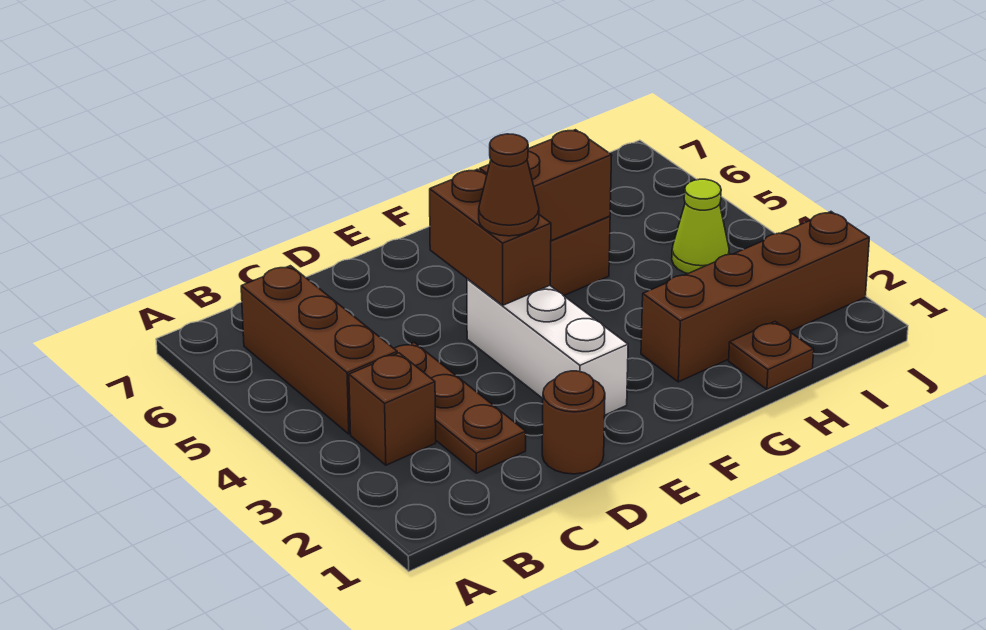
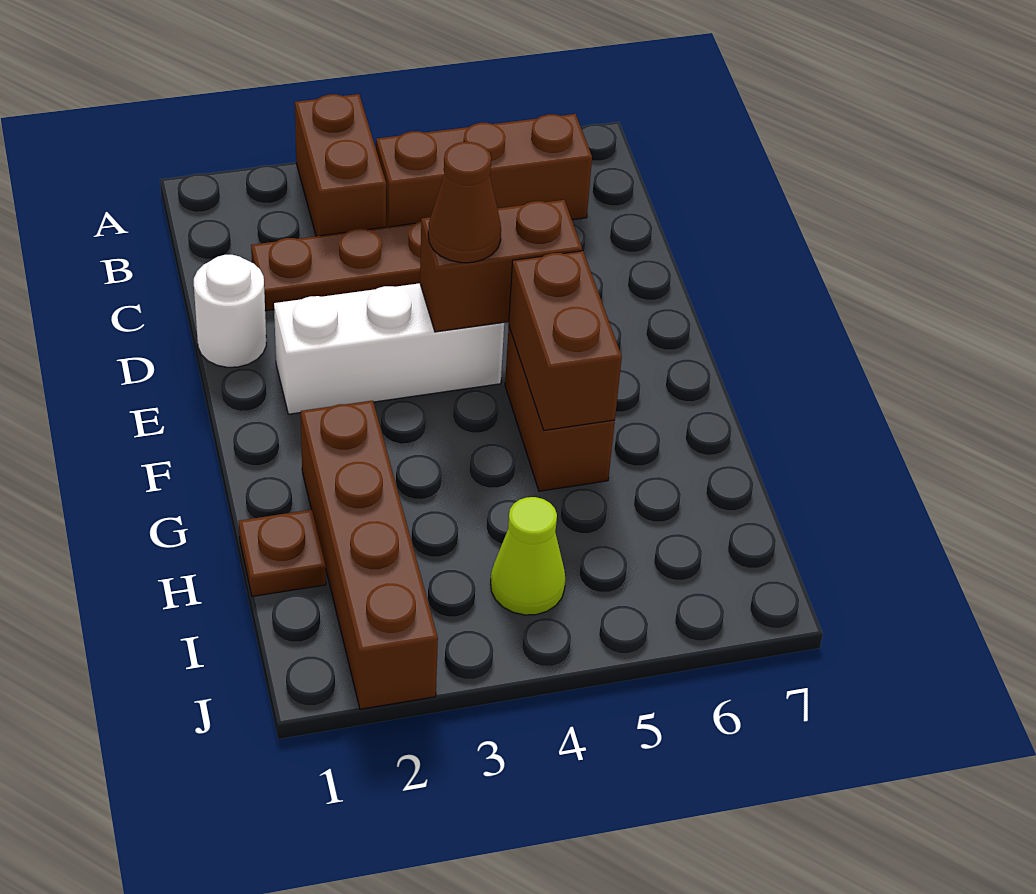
brown brick B3 level 1 -> brown brick A3:B3 level 1
brown round brick D1 level 1 -> white round brick D1 level 1

